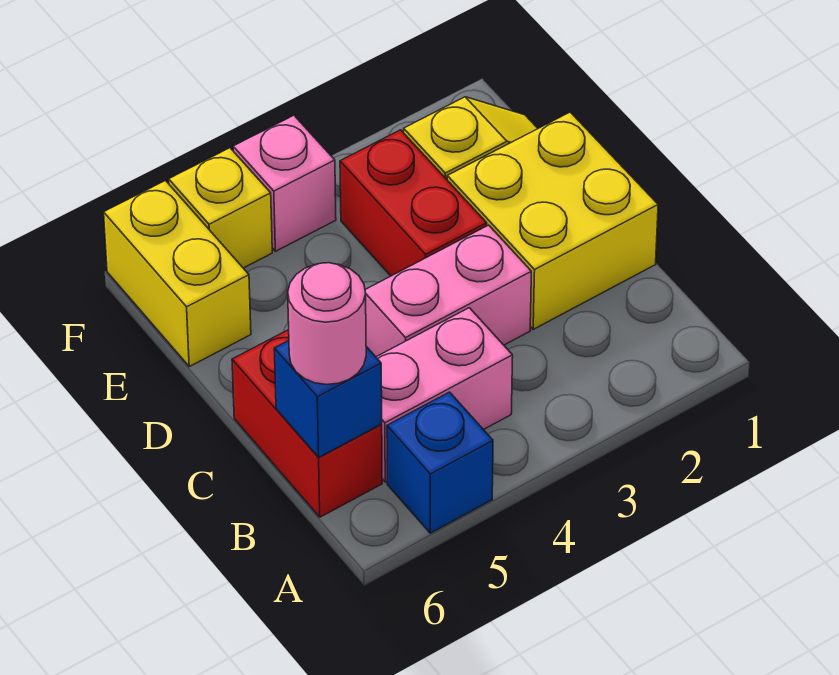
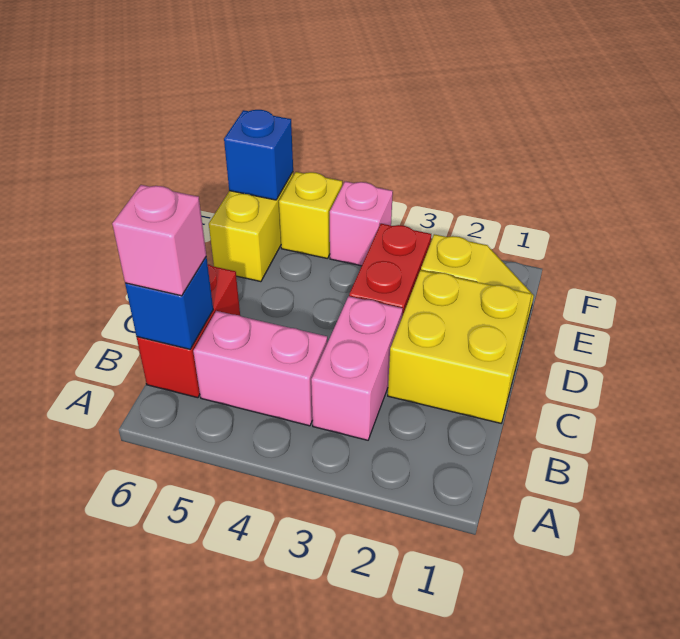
blue brick A5 level 1 -> blue brick F6 level 2
pink round brick B6 level 3 -> pink brick B6 level 3
pink brick C3:C4 level 1 -> pink brick B3:C3 level 1

